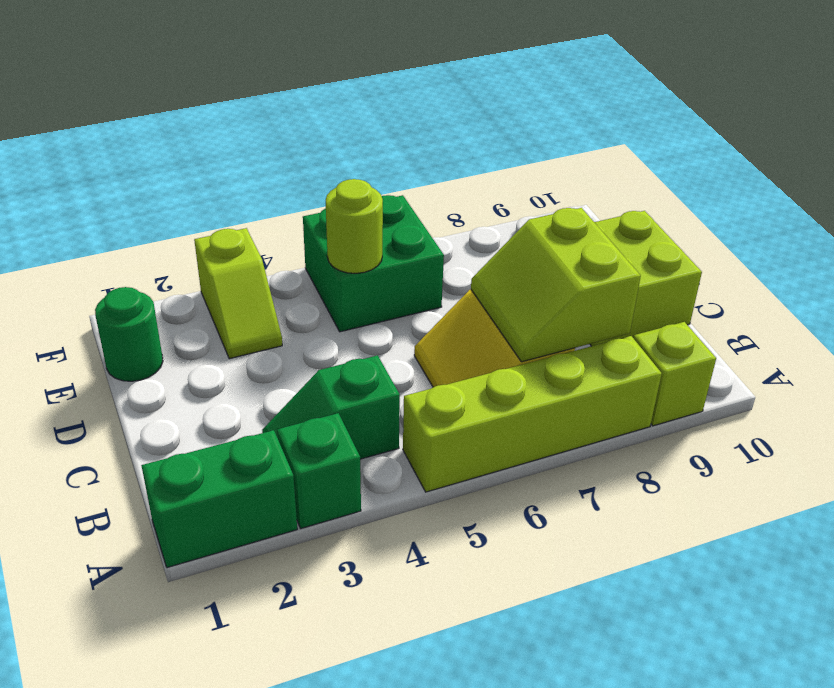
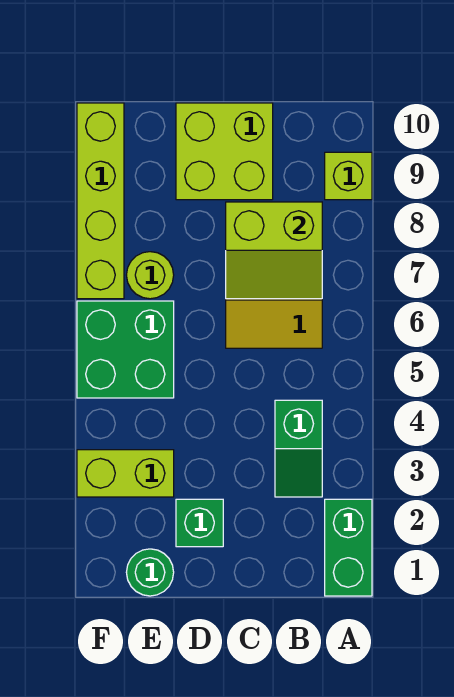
green brick A3 level 1 -> green brick D2 level 1
lime brick A5:A8 level 1 -> lime brick F7:F10 level 1
lime slope E3:F3 level 1 top F -> lime brick E3:F3 level 1
lime round brick E5 level 2 -> lime round brick E7 level 1

